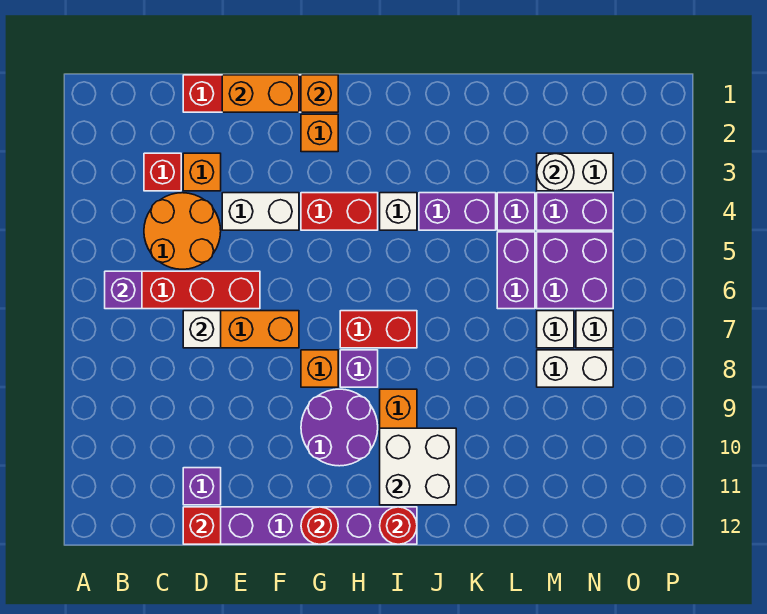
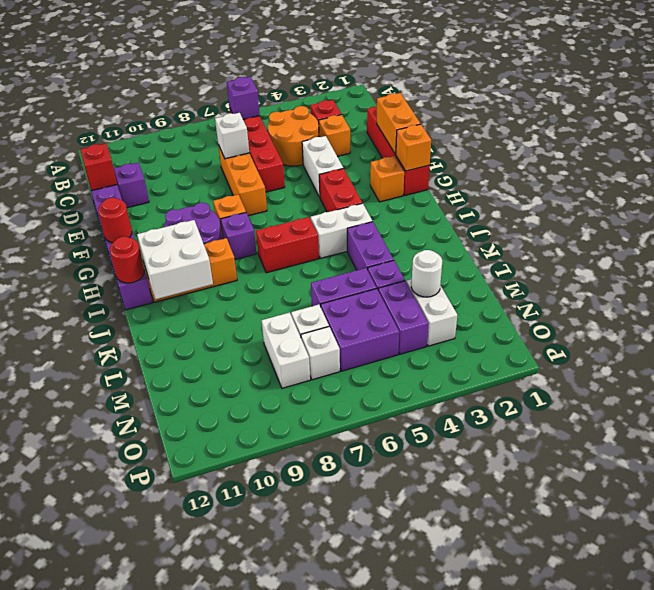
red brick H7:I7 level 1 -> red brick I6:I7 level 1
white brick I4 level 1 -> white brick I4:I5 level 1

